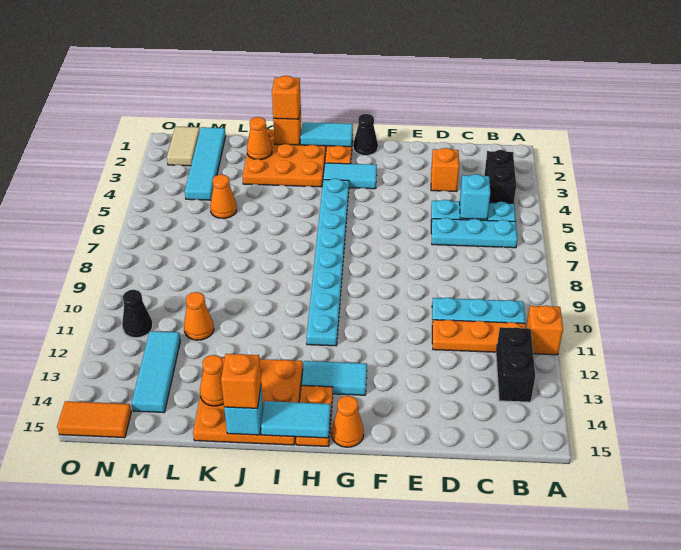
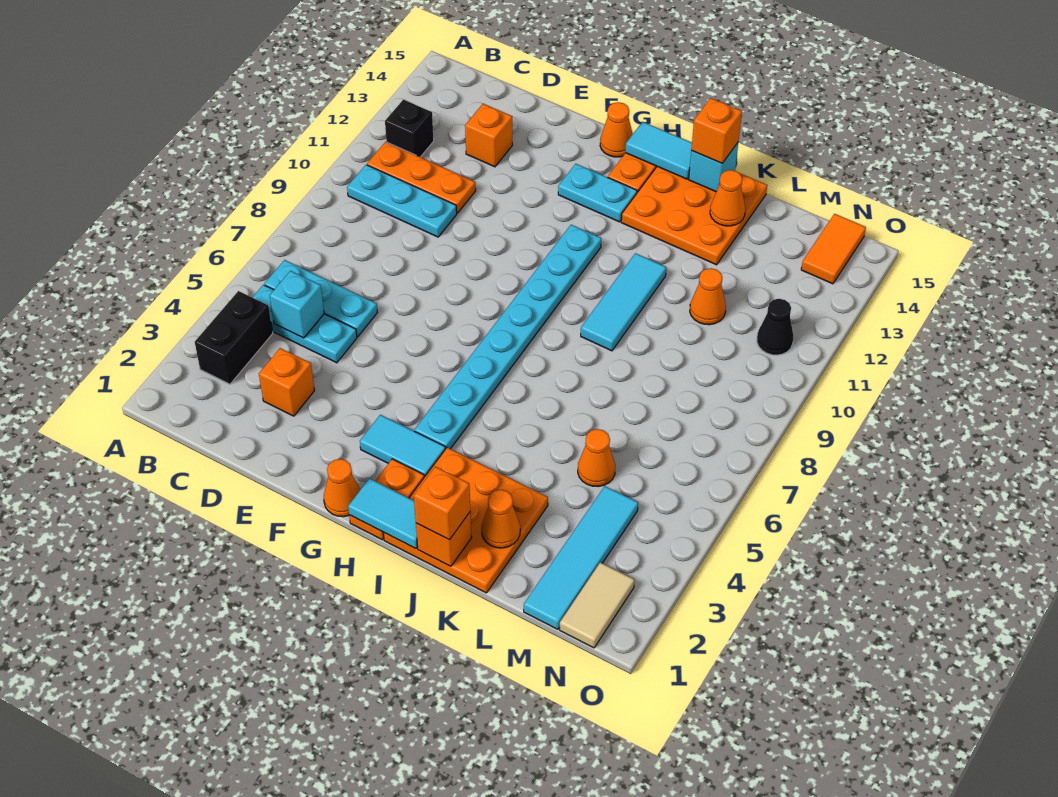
orange brick A11 level 1 -> orange brick D13 level 1
black brick B12:B13 level 1 -> black brick B12 level 1
black cone G1 level 1 -> orange cone G1 level 1
cyan tile G13:H13 level 1 -> cyan plate G13:H13 level 1
cyan tile M12:M14 level 1 -> cyan tile J9:J11 level 1
orange tile N15:O15 level 1 -> orange tile N14:N15 level 1

